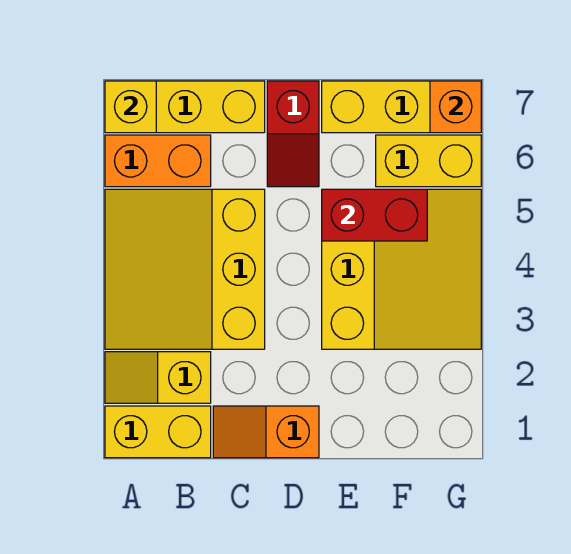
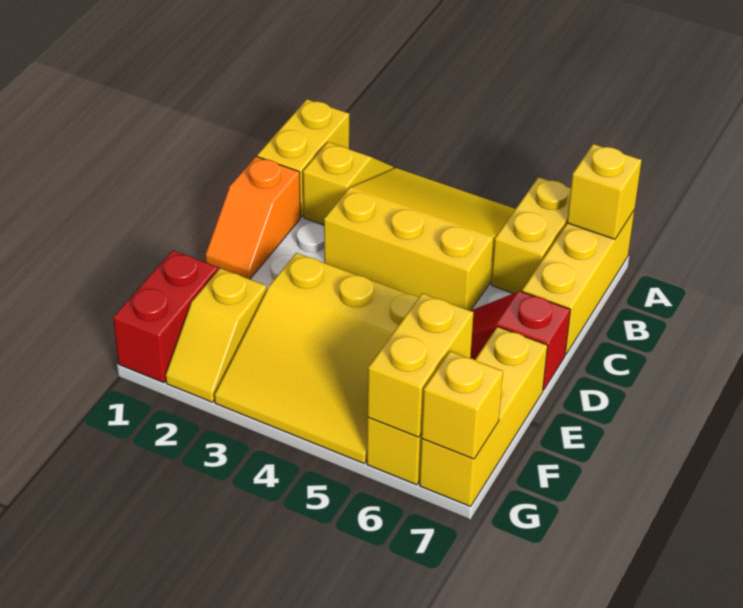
orange brick A6:B6 level 1 -> yellow brick A6:B6 level 1
orange slope C1:D1 level 1 top D -> orange slope C1:D1 level 1 top C
red brick E5:F5 level 2 -> red brick F1:G1 level 1
none -> yellow slope F2:G2 level 1 top F
none -> yellow brick F6:G6 level 2
orange brick G7 level 2 -> yellow brick G7 level 2

